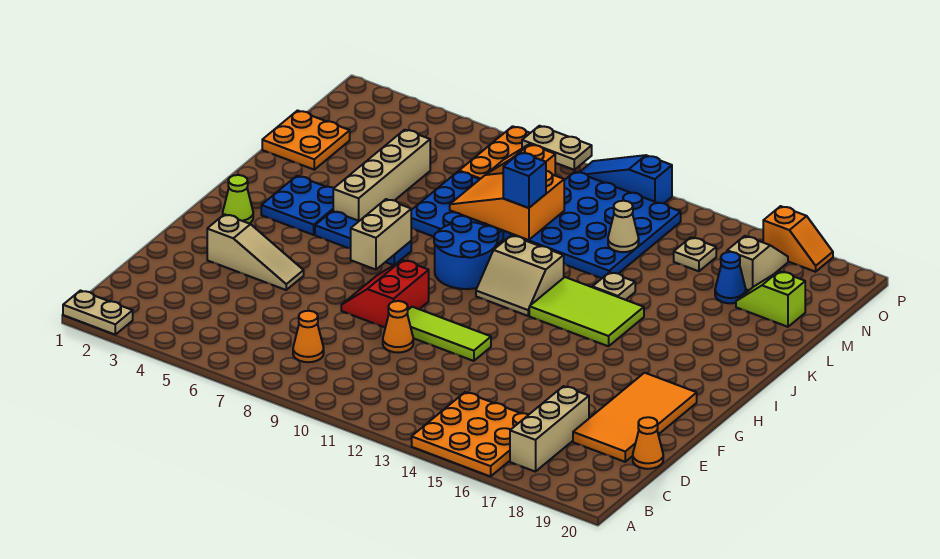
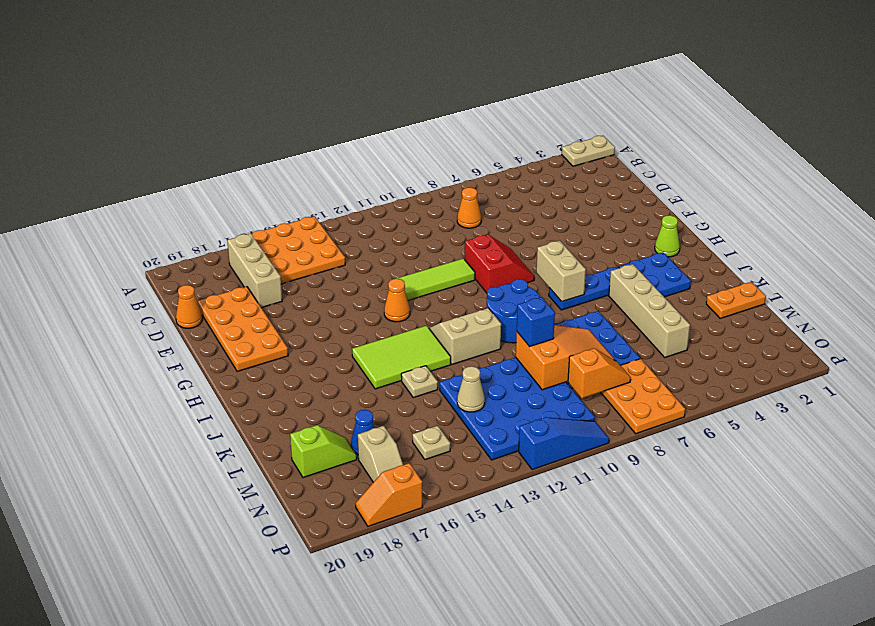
orange tile D18:G19 level 1 -> orange plate D18:G19 level 1
orange cone E10 level 1 -> orange cone G13 level 1
tan slope F3:F5 level 1 top 3 -> none
orange plate L1:M2 level 1 -> orange plate L1:L2 level 1
tan plate P8:P9 level 2 -> none

